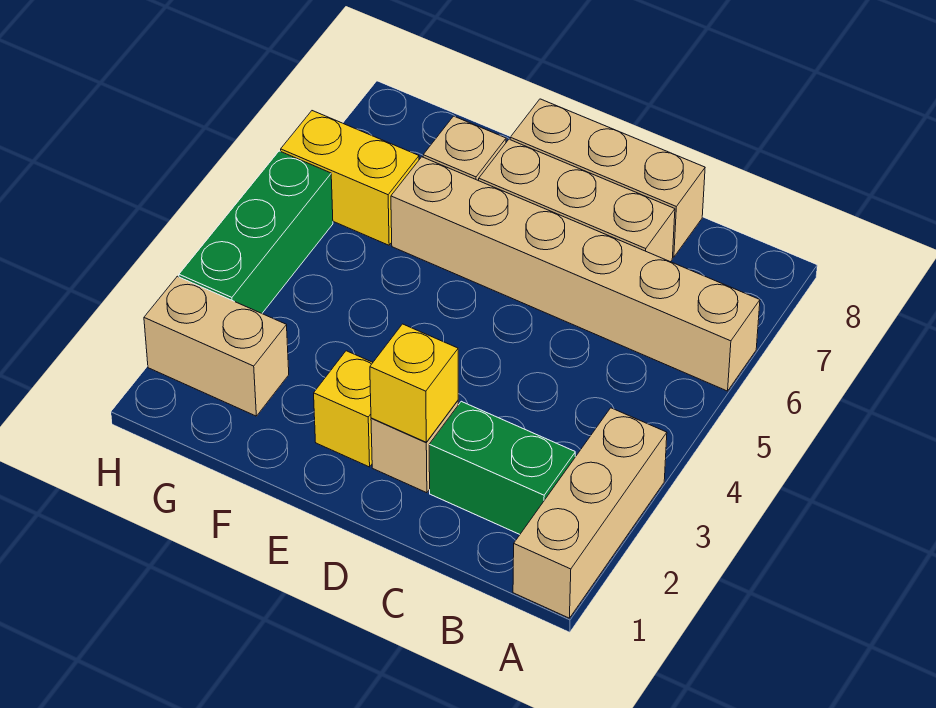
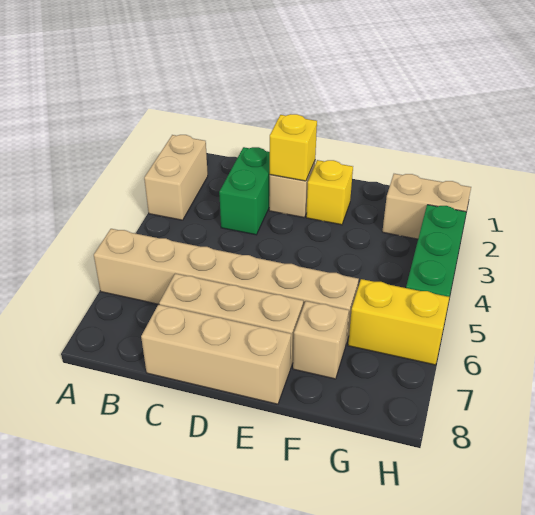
tan brick A1:A3 level 1 -> tan brick A2:A3 level 1
green brick B2:C2 level 1 -> green brick C2:C3 level 1

